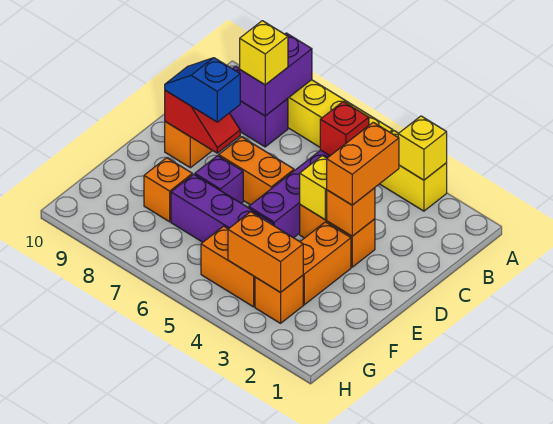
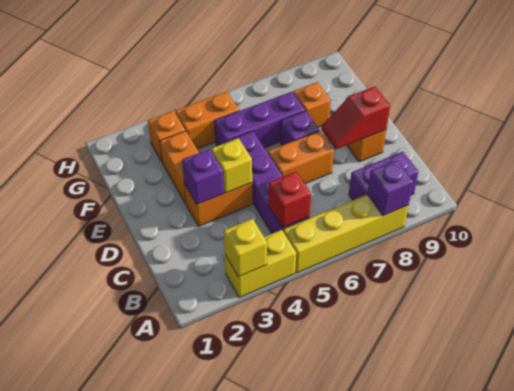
purple brick A8:B8 level 2 -> purple brick A8 level 2
yellow brick B8 level 3 -> none
orange brick C3:D3 level 3 -> none
orange brick D3 level 2 -> purple brick D3 level 2
blue slope D8:D9 level 3 top 8 -> none
orange brick G3:G4 level 2 -> none

